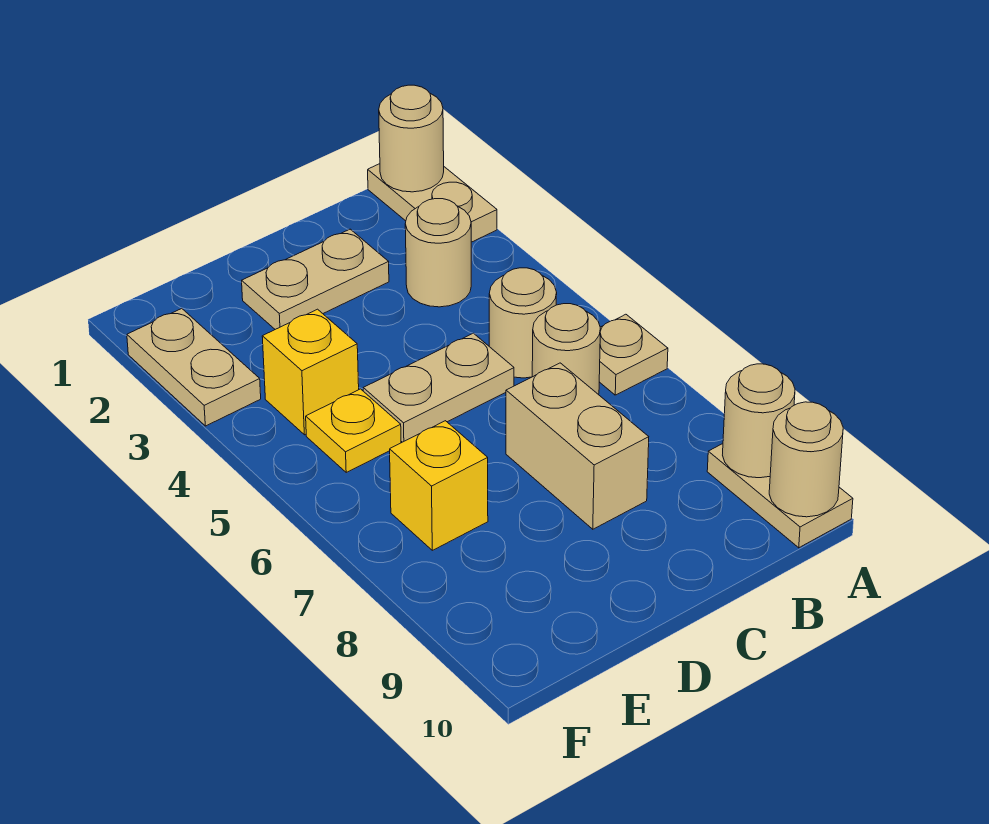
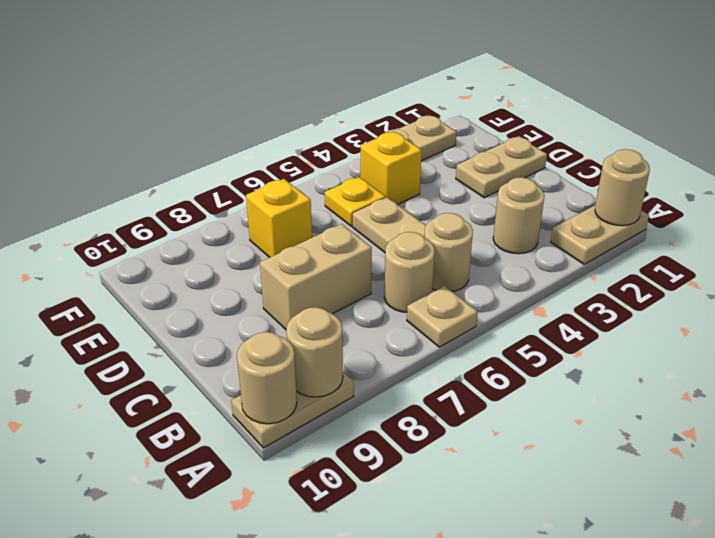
tan plate C2:D2 level 1 -> tan plate D1:D2 level 1

